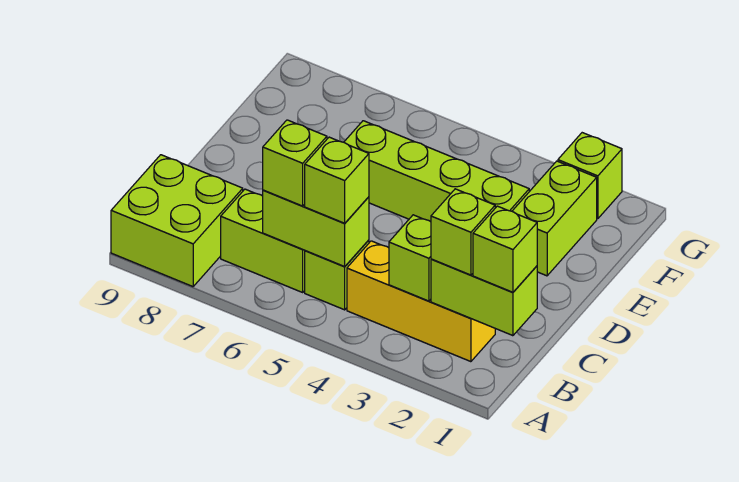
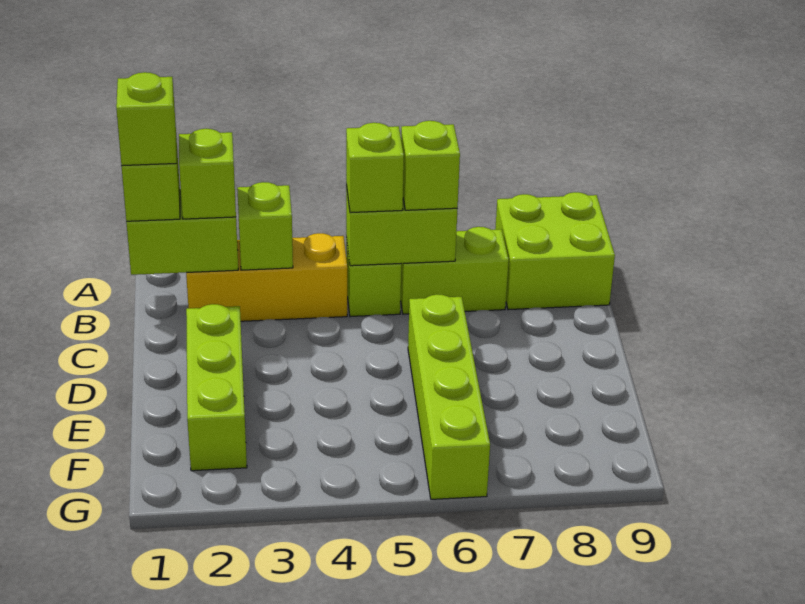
lime brick E2:F2 level 1 -> lime brick D2:F2 level 1
lime brick E3:E6 level 1 -> lime brick D6:G6 level 1
lime brick G2 level 1 -> lime brick B1 level 4

